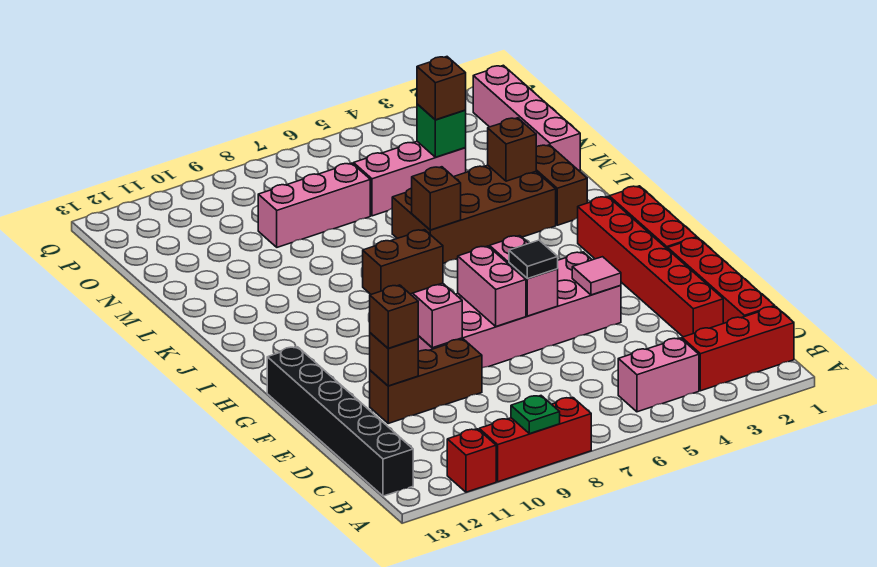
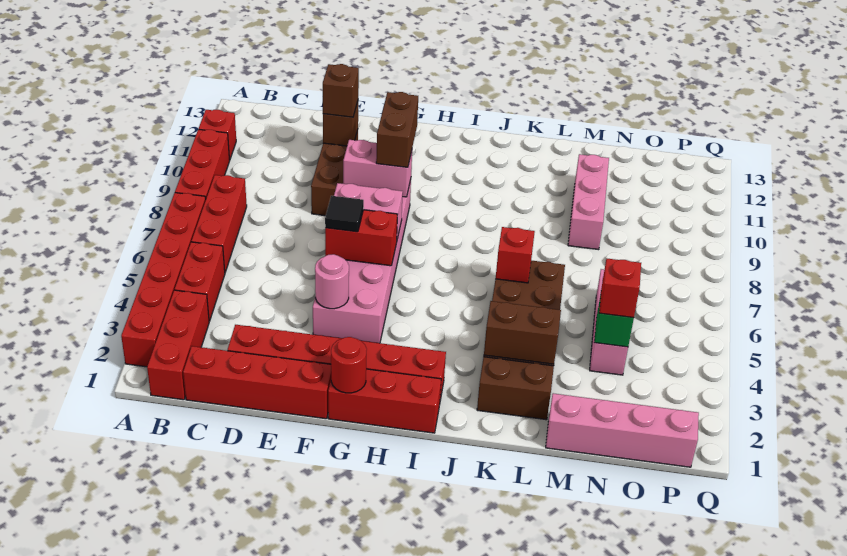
none -> red brick A2:A7 level 1
green plate A9 level 2 -> none
pink brick B4:B5 level 1 -> red brick B4:B5 level 1
none -> red brick B6:B8 level 1
black brick B13:G13 level 1 -> none
pink tile F4 level 2 -> pink round brick F4 level 2
pink brick F6:G6 level 2 -> red brick F6:G6 level 2
none -> red round brick G1 level 2
brown brick K6 level 2 -> red brick K6 level 2
brown brick L3 level 2 -> brown brick K3:L3 level 2
brown brick N4 level 3 -> red brick N4 level 3
pink brick N7:N9 level 1 -> pink brick M9:M11 level 1

